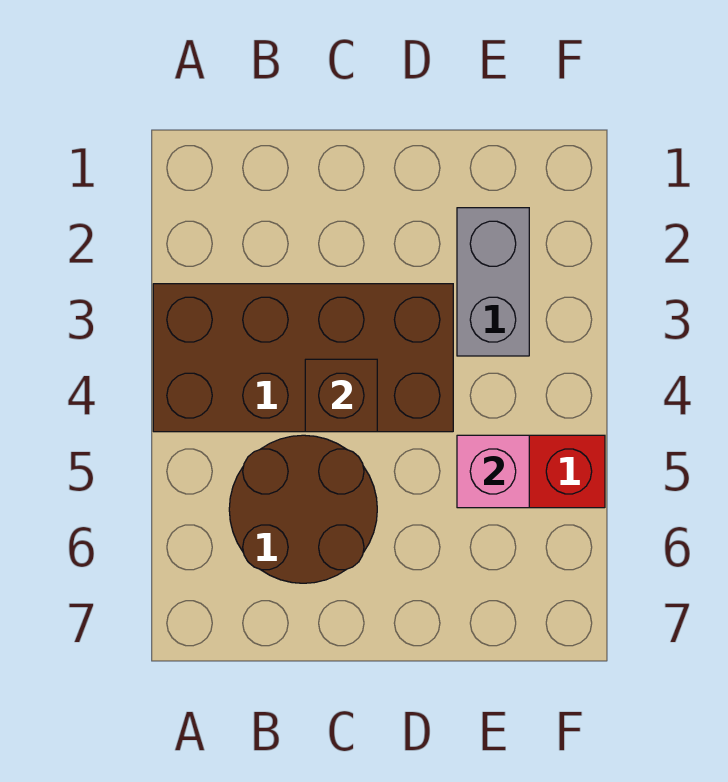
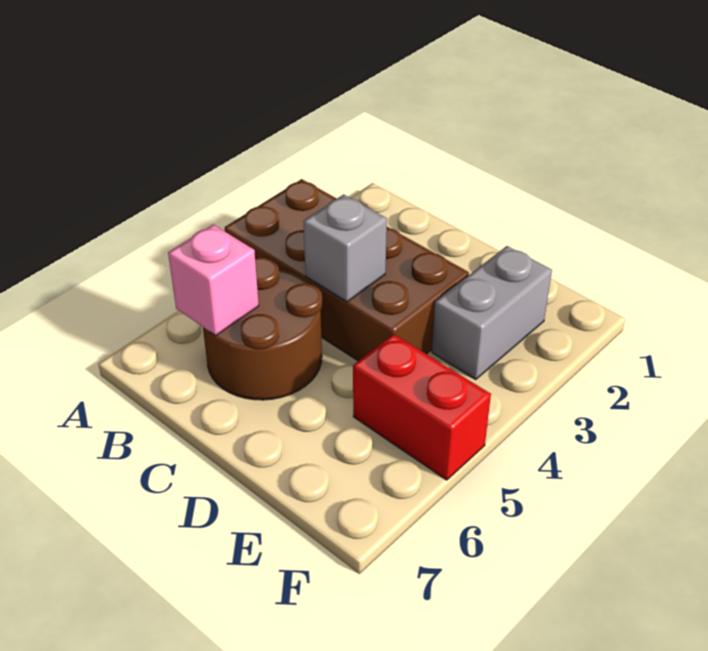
brown brick C4 level 2 -> grey brick C4 level 2
pink brick E5 level 2 -> pink brick B6 level 2

